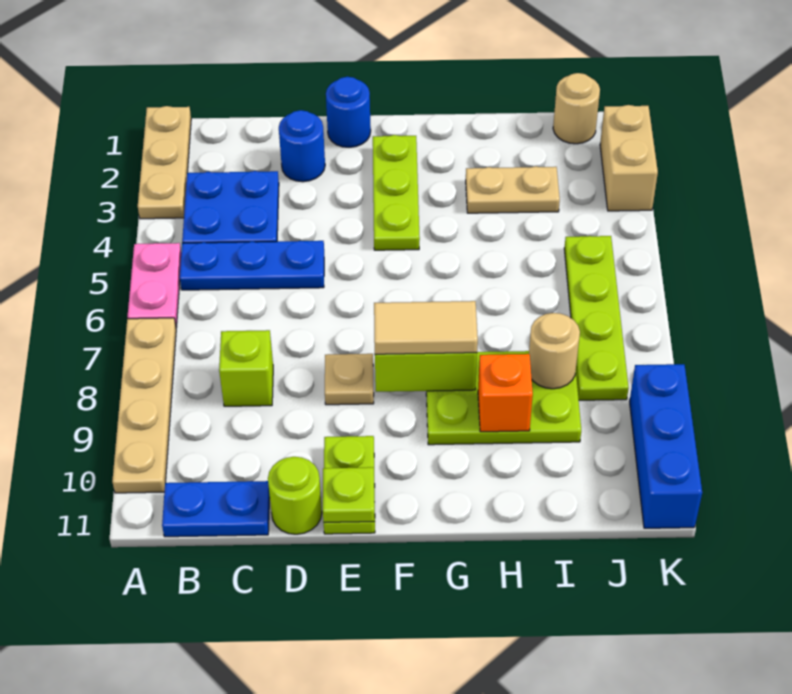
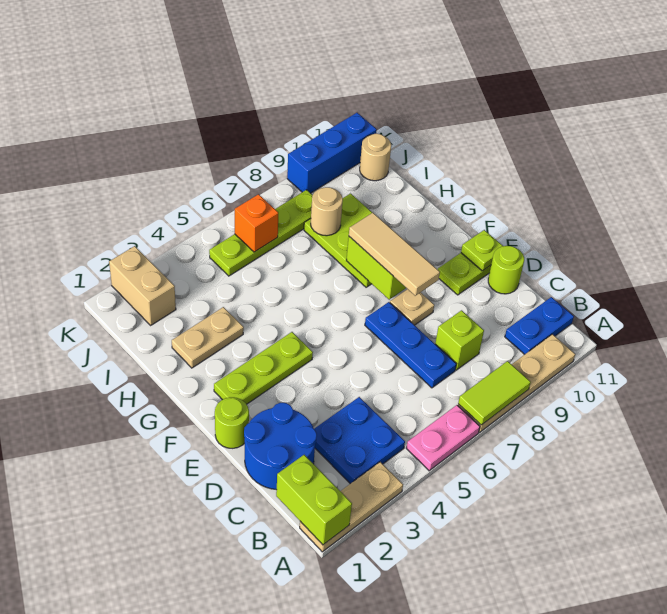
none -> lime brick A1:B1 level 2
none -> lime tile A7:A8 level 2
blue plate B5:D5 level 1 -> blue plate C7:E7 level 1
blue plate B11:C11 level 1 -> blue plate B10:B11 level 1
blue round brick D2 level 1 -> blue round brick C1:D2 level 1
blue round brick E1 level 1 -> lime round brick E1 level 1
tan tile F8:G8 level 3 -> tan tile E8:G8 level 3
tan plate H3:I3 level 1 -> tan plate H2:H3 level 1
orange brick H9 level 2 -> orange brick J6 level 2
tan round brick J1 level 1 -> tan round brick J11 level 1
tan brick K2:K3 level 1 -> tan brick J2:K2 level 1

